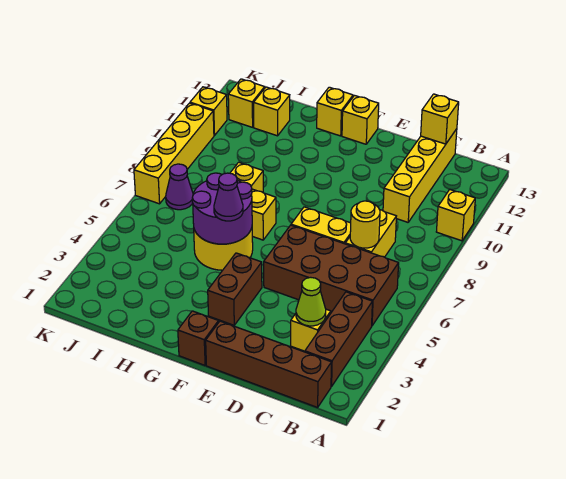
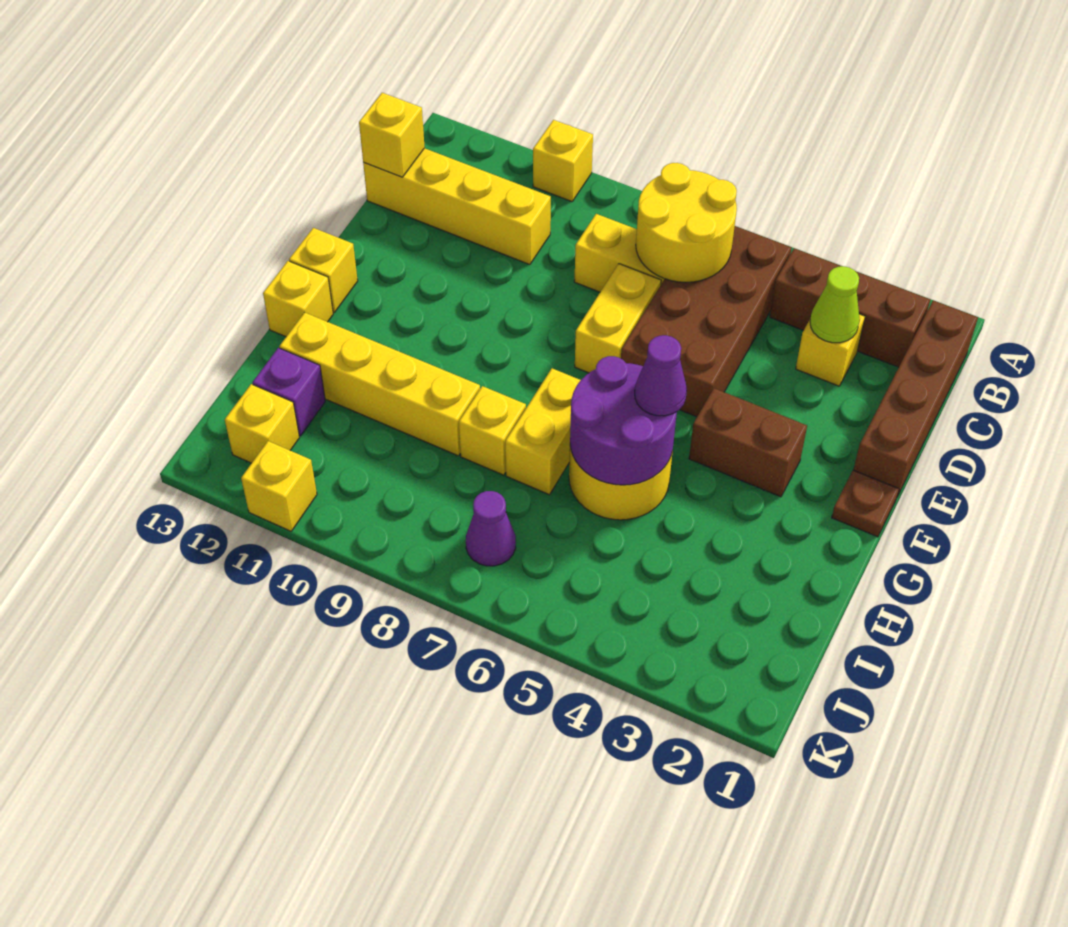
yellow round brick C7 level 2 -> yellow round brick B6:C7 level 2
brown brick F1 level 1 -> brown plate F1 level 1
yellow brick I12 level 1 -> purple brick I12 level 1
yellow brick K7:K10 level 1 -> yellow brick H9:H12 level 1

